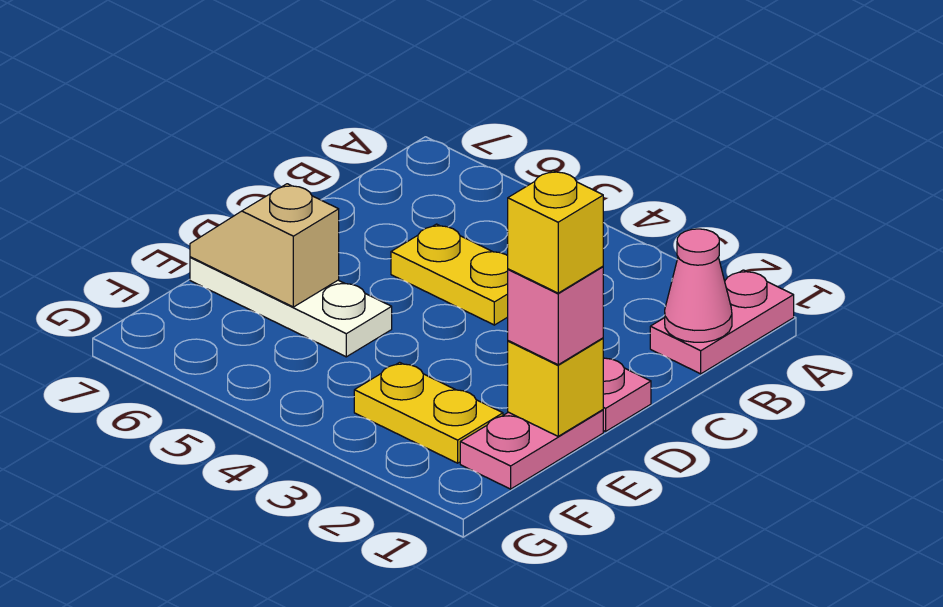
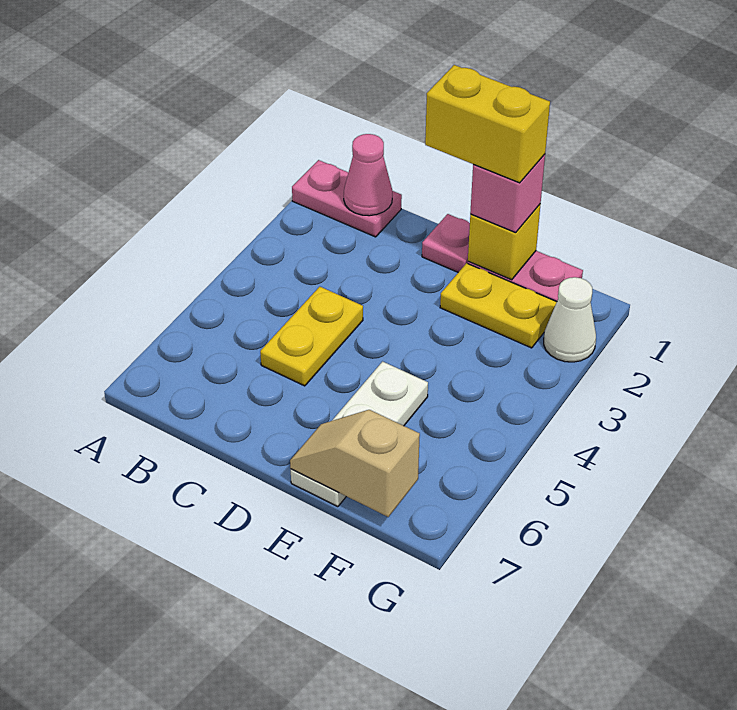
yellow brick E1 level 4 -> yellow brick D1:E1 level 4
tan slope E6:E7 level 2 top 6 -> tan slope E7:F7 level 2 top F
yellow plate F2:F3 level 1 -> yellow plate E2:F2 level 1
none -> white cone G2 level 1

